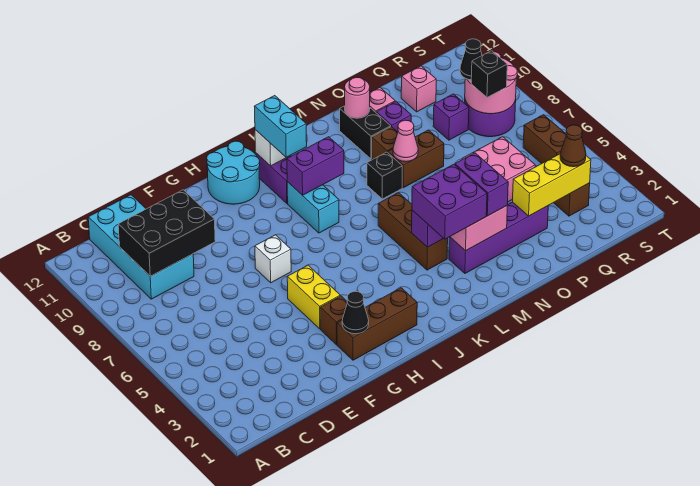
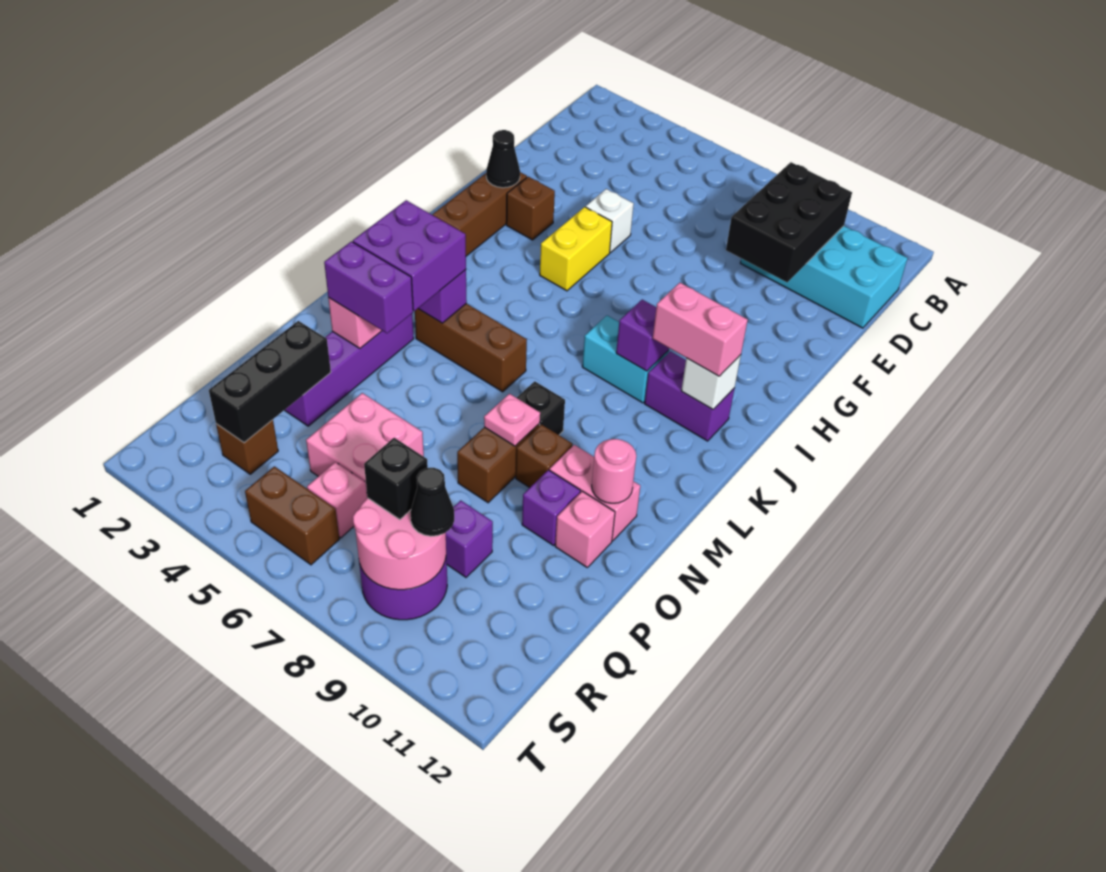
yellow brick G4:G5 level 1 -> yellow brick G5:H5 level 1
white brick G7 level 1 -> white brick F5 level 1
cyan round brick H11:I12 level 1 -> none
purple brick J9:K9 level 2 -> purple brick J9 level 2
cyan brick J10:J11 level 3 -> pink brick J10:J11 level 3
pink cone N8 level 2 -> pink plate N8 level 2
black brick N10:N11 level 1 -> pink brick N10:N11 level 1
yellow brick P3:R3 level 2 -> black brick P3:R3 level 2
pink brick Q11 level 1 -> pink brick R6 level 1
brown cone R3 level 3 -> none

